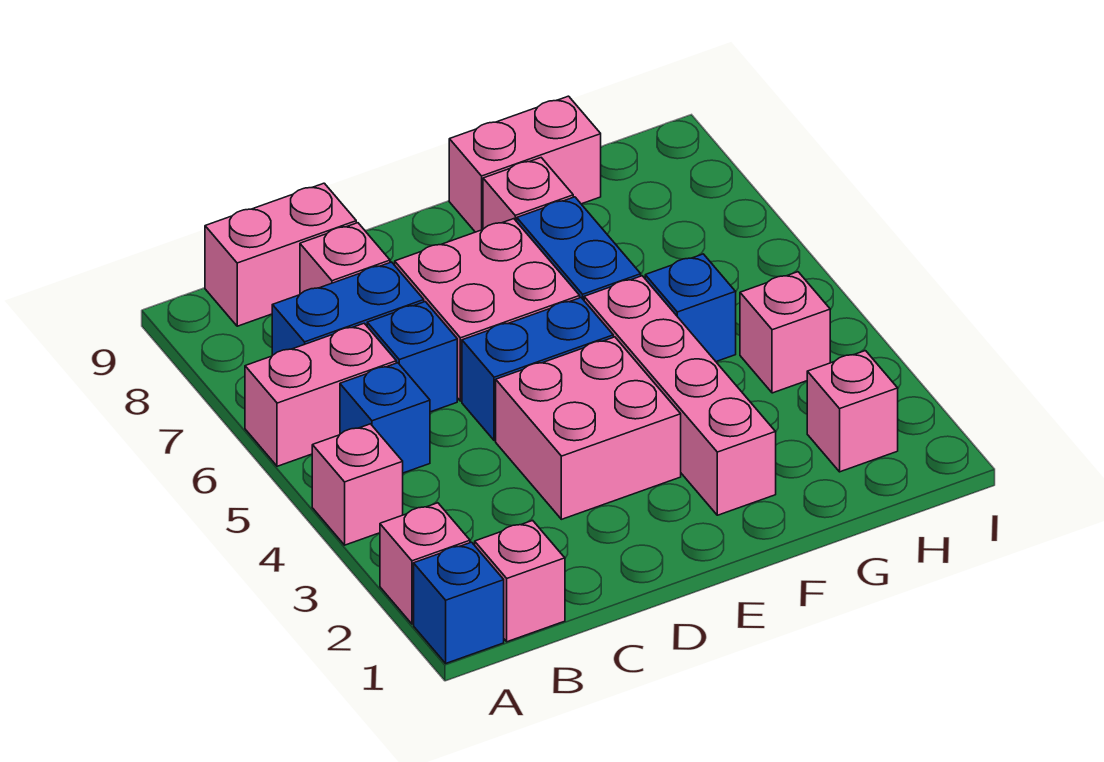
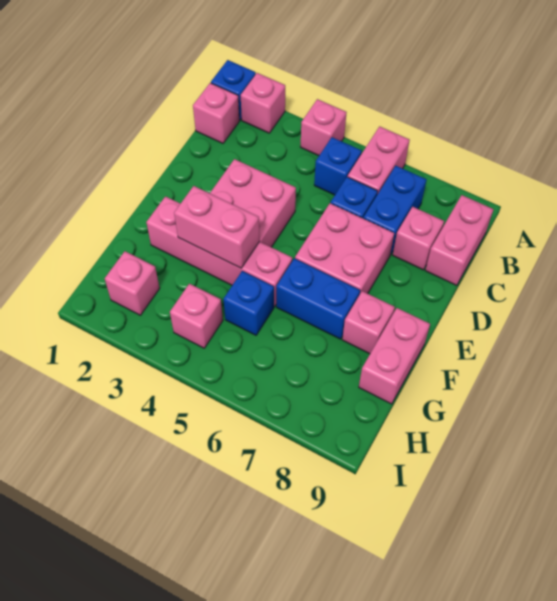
blue brick D5:E5 level 1 -> none
none -> pink brick F3:F4 level 2

